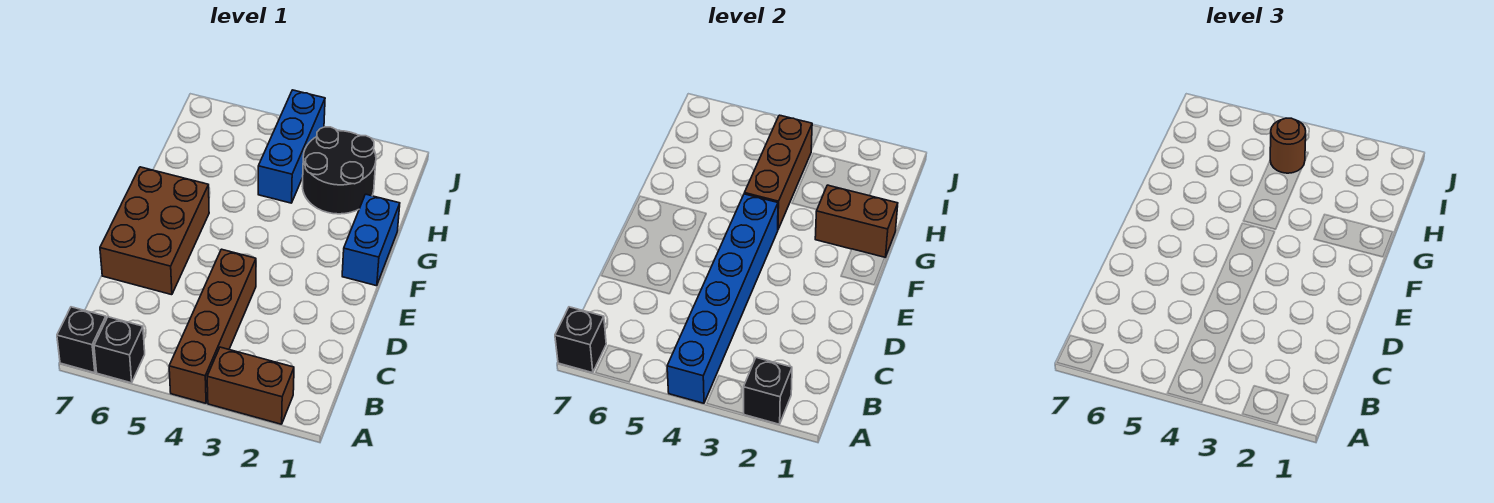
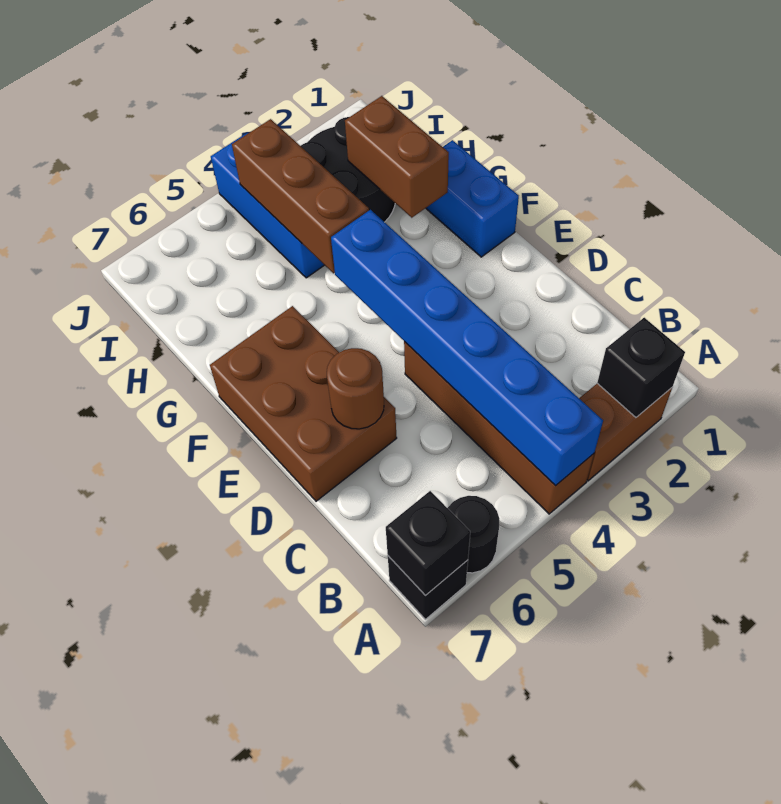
black brick A6 level 1 -> black round brick A6 level 1
brown brick G1:G2 level 2 -> brown brick G2:H2 level 2
brown round brick I4 level 3 -> brown round brick D6 level 2

